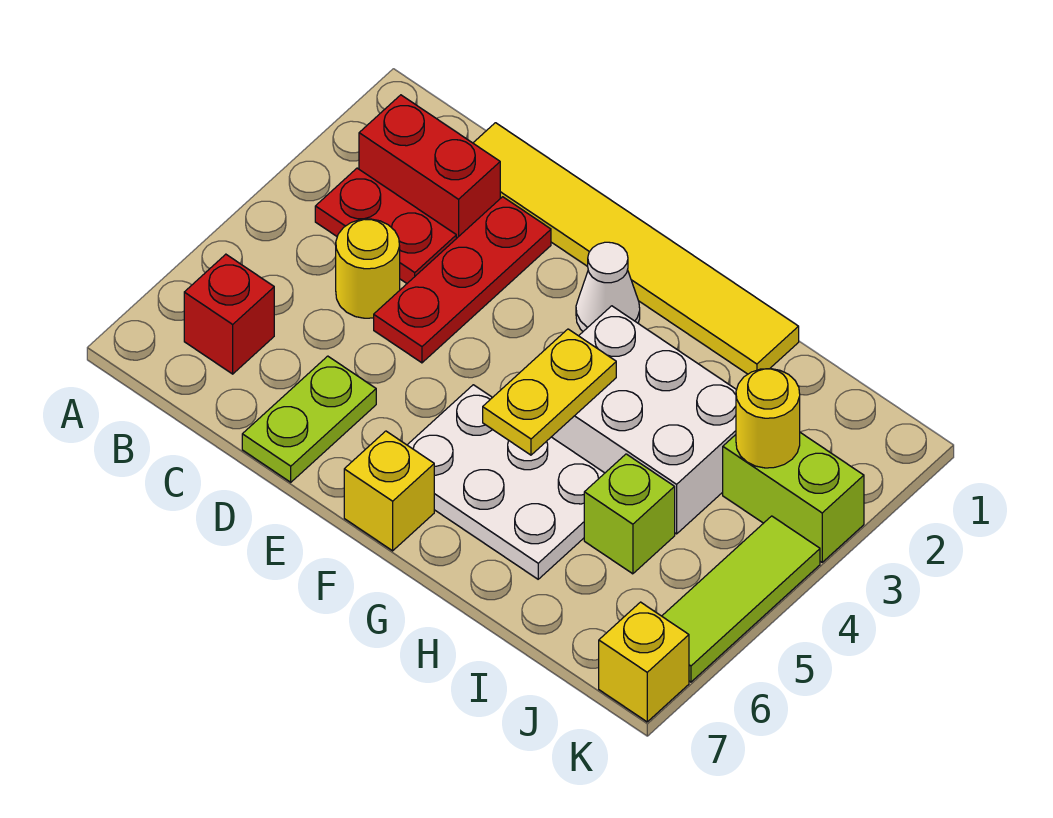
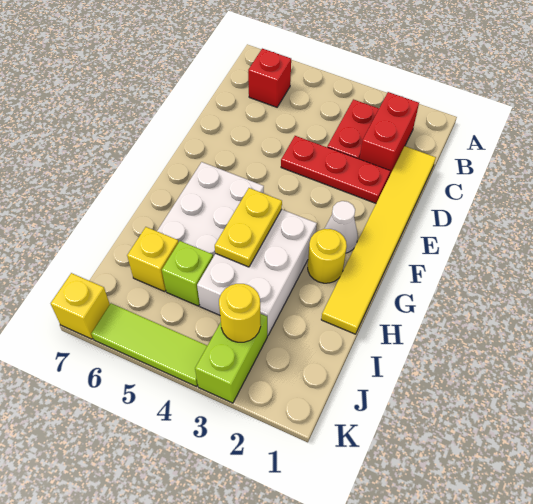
yellow round brick C4 level 1 -> yellow round brick G2 level 1
lime plate D6:D7 level 1 -> none
yellow brick F7 level 1 -> yellow brick I6 level 1
yellow plate G4:G5 level 2 -> yellow plate G4:H4 level 2

